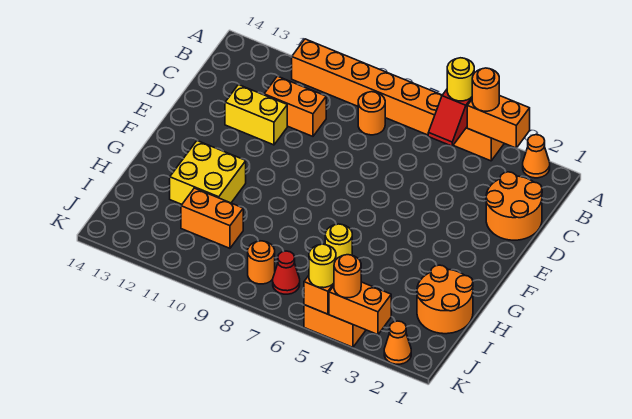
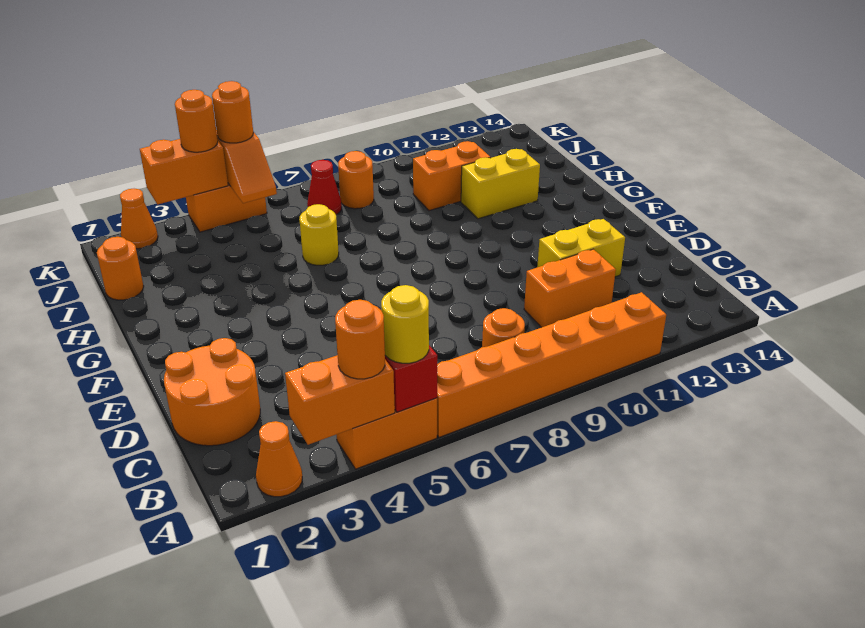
yellow brick G11:H12 level 1 -> yellow brick H11:H12 level 1
orange round brick H1:I2 level 1 -> orange round brick I1 level 1
yellow round brick K5 level 3 -> orange round brick K5 level 3

